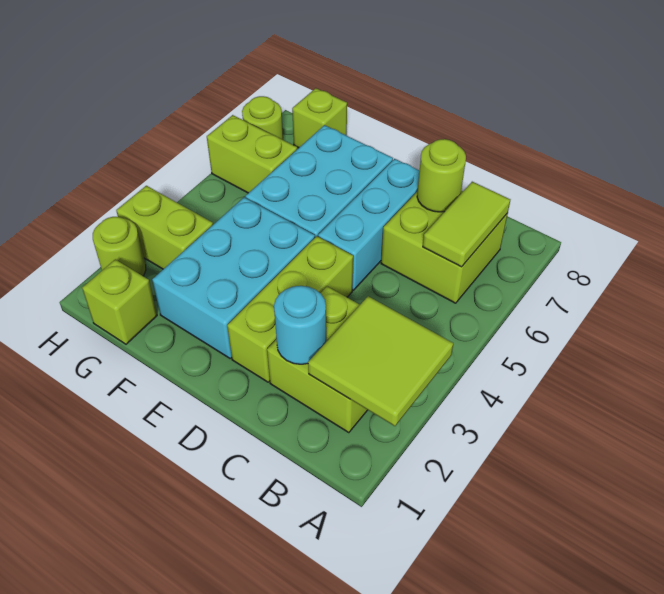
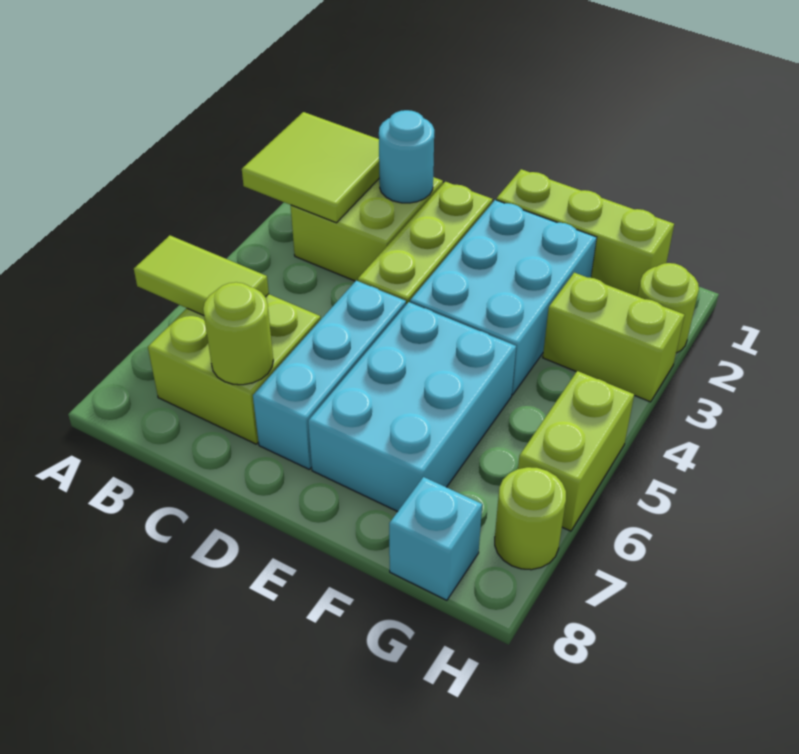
lime tile B6:B7 level 2 -> lime tile A6:B6 level 2
lime brick G1 level 1 -> lime brick E1:G1 level 1
lime brick G6:H6 level 1 -> lime brick H5:H6 level 1
lime brick G8 level 1 -> cyan brick G8 level 1

